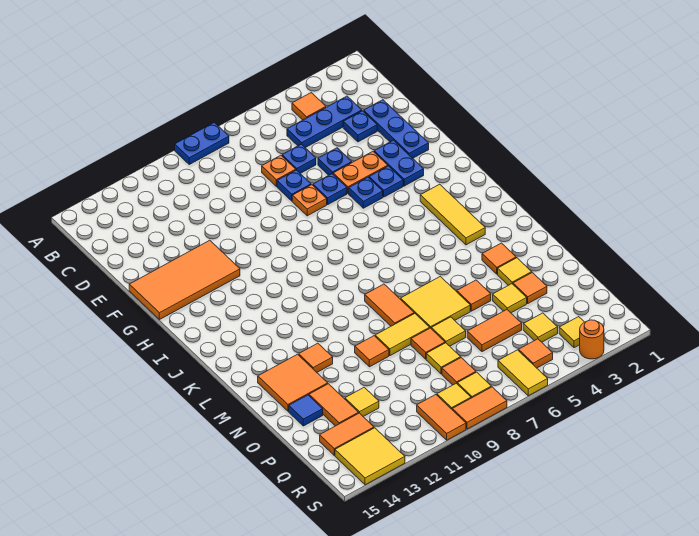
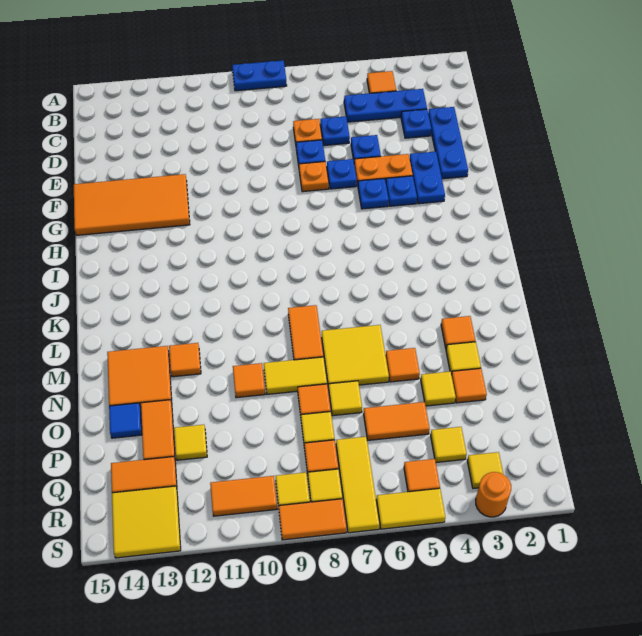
yellow tile I3:K3 level 1 -> yellow tile Q7:S7 level 1
yellow tile R6:S6 level 1 -> yellow tile S5:S6 level 1
orange tile R10:S10 level 1 -> orange tile R10:R11 level 1

